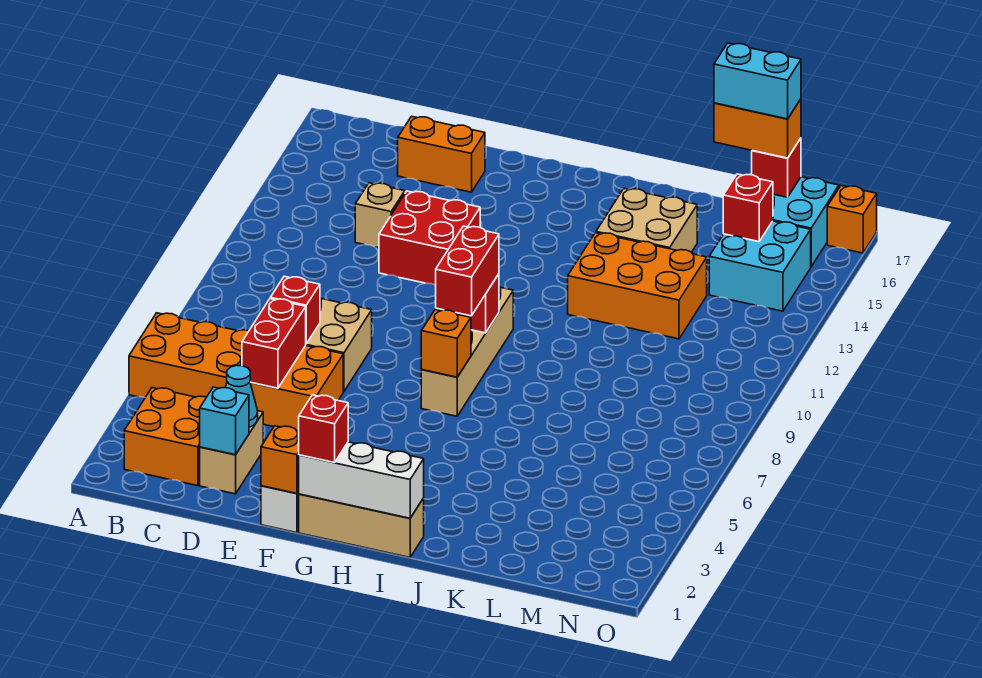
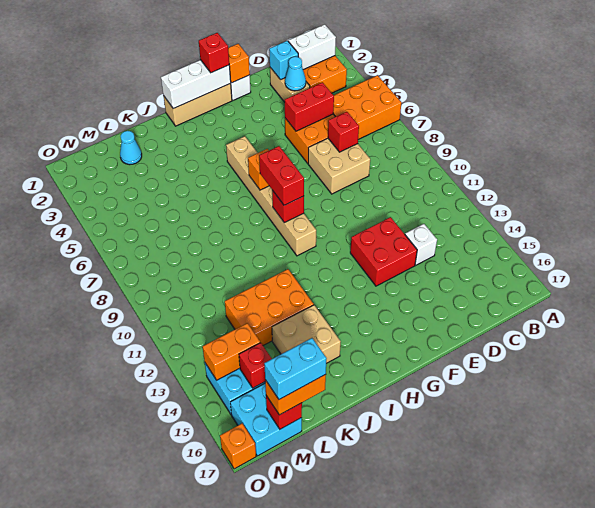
none -> white brick B2:C2 level 2
red brick D5:D6 level 2 -> red brick D5:E5 level 2
tan brick D13 level 1 -> white brick D13 level 1
orange brick D16:E16 level 1 -> orange brick M14:N14 level 2
tan brick H7:H10 level 1 -> tan brick H5:H10 level 1
none -> cyan cone L2 level 1

